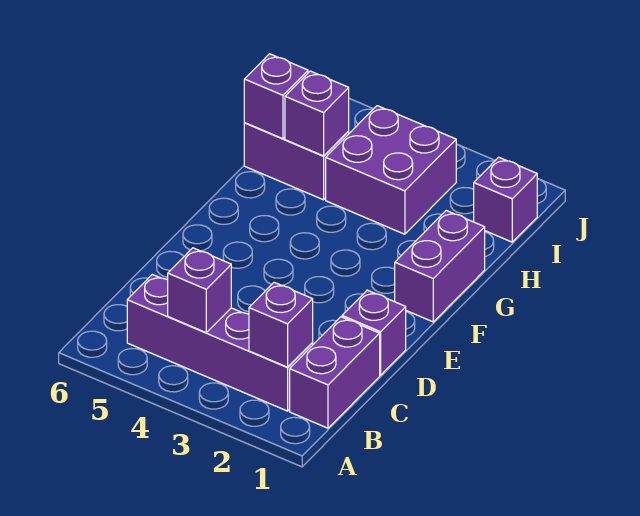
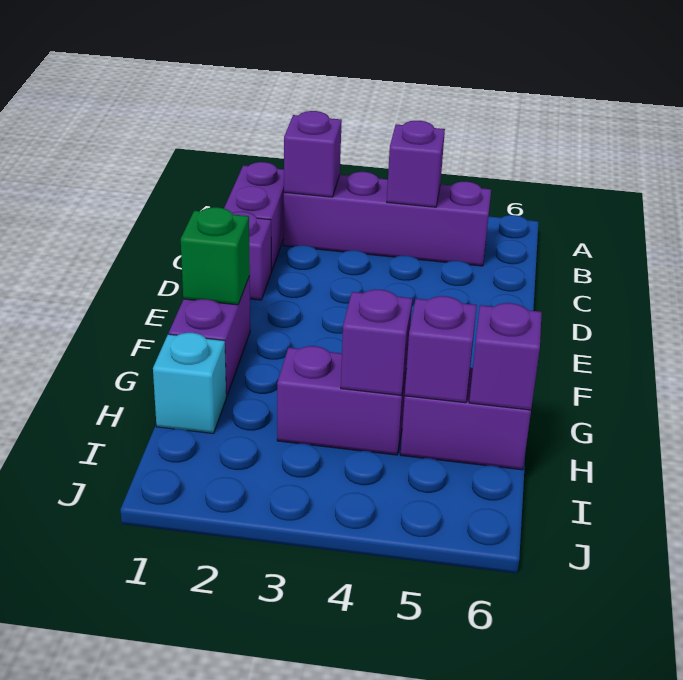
none -> green brick F1 level 2
none -> cyan brick H1 level 1
purple brick H3:I4 level 1 -> purple brick H3:H4 level 1
purple brick I1 level 1 -> purple brick H4 level 2

